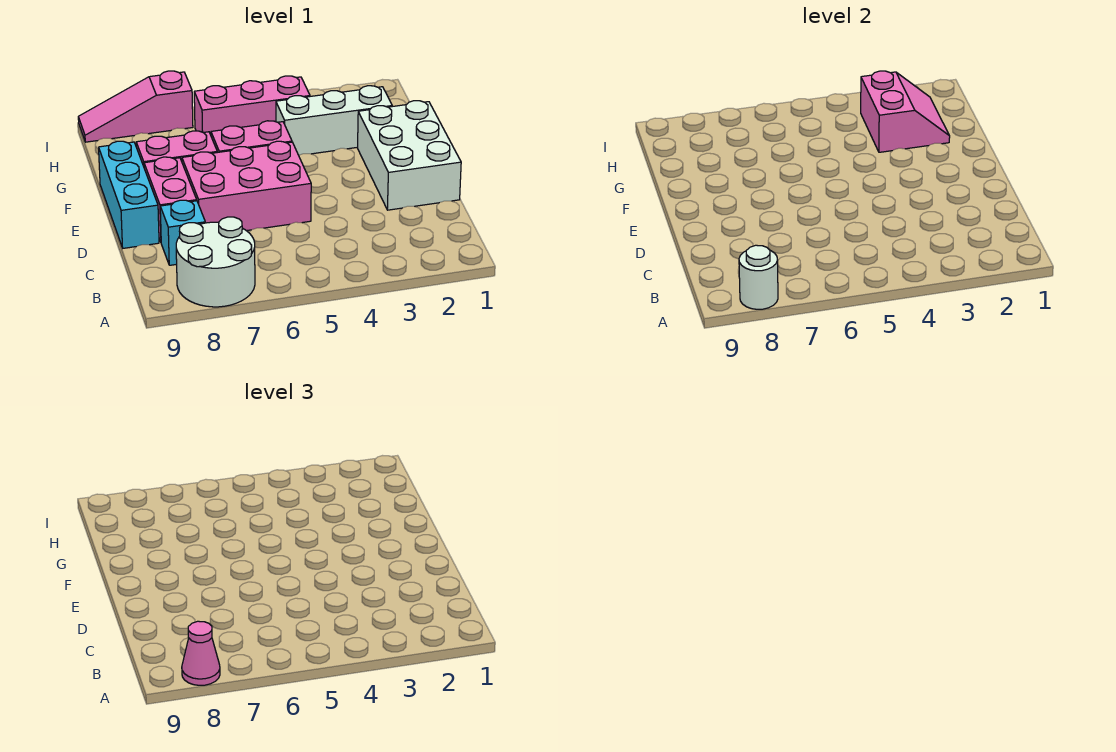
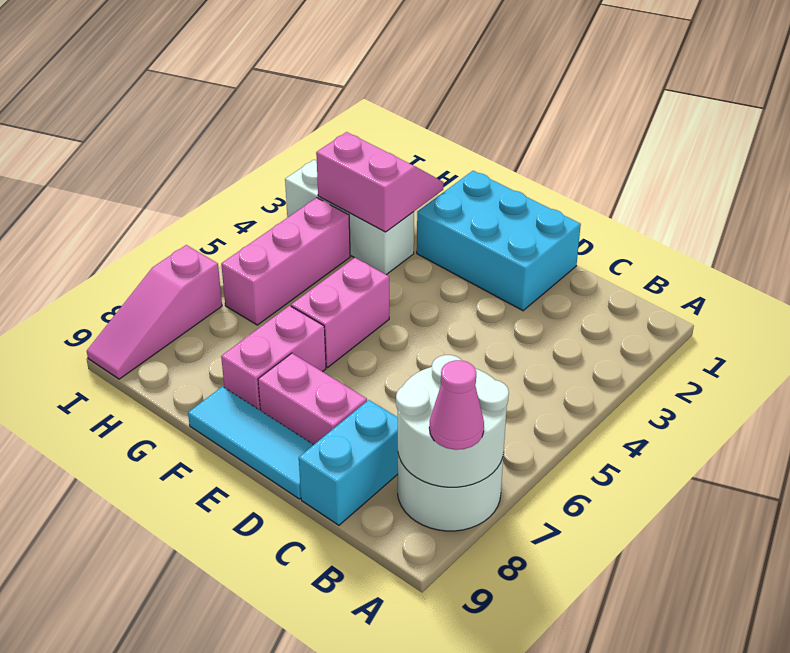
white round brick A8 level 2 -> white round brick A7:B8 level 2
cyan brick C8 level 1 -> cyan brick C8:C9 level 1
white brick D1:F2 level 1 -> cyan brick D1:F2 level 1
pink brick D5:E7 level 1 -> none
cyan brick D9:F9 level 1 -> cyan tile D9:F9 level 1
white brick G2:G4 level 1 -> white brick G3:I3 level 1

